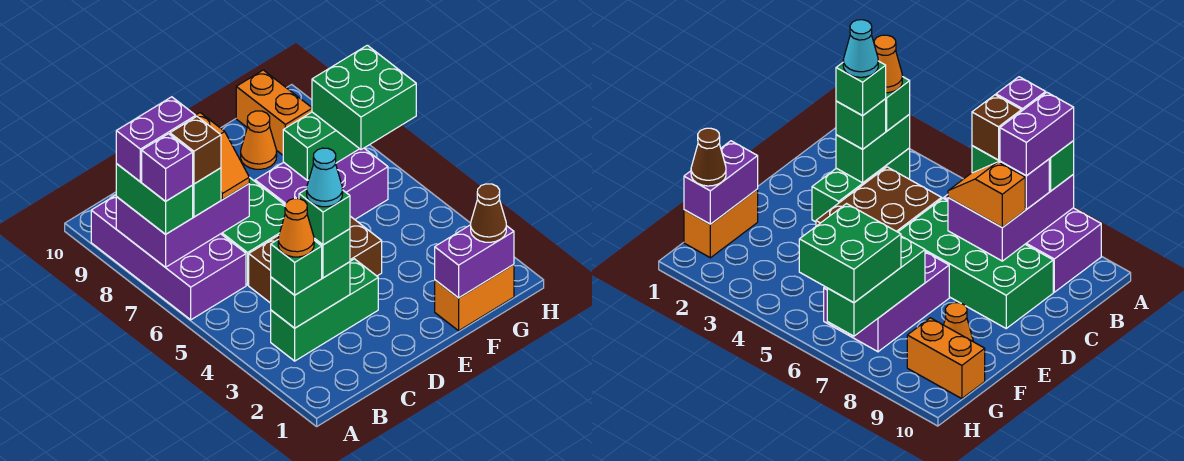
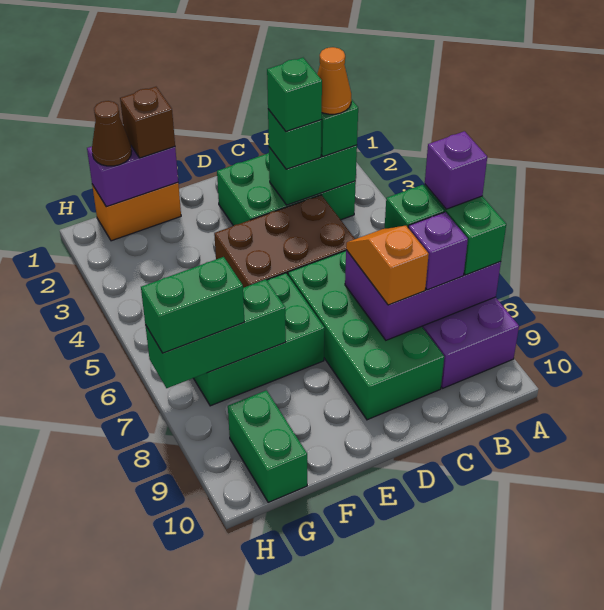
purple brick A8:B8 level 4 -> none
green brick B3:D3 level 1 -> green brick B2:D3 level 1
brown brick B7 level 4 -> brown brick F1 level 3
cyan cone C3 level 5 -> none
purple brick E6:G7 level 1 -> green brick E6:G7 level 1
orange cone F9 level 1 -> none
green brick G6:H7 level 3 -> green brick G7:H7 level 3
orange brick G9:G10 level 1 -> green brick G9:G10 level 1

